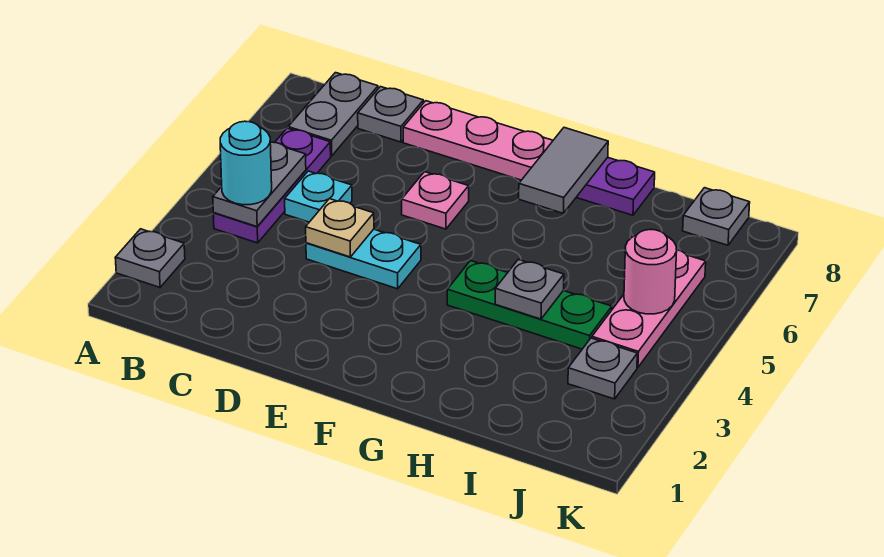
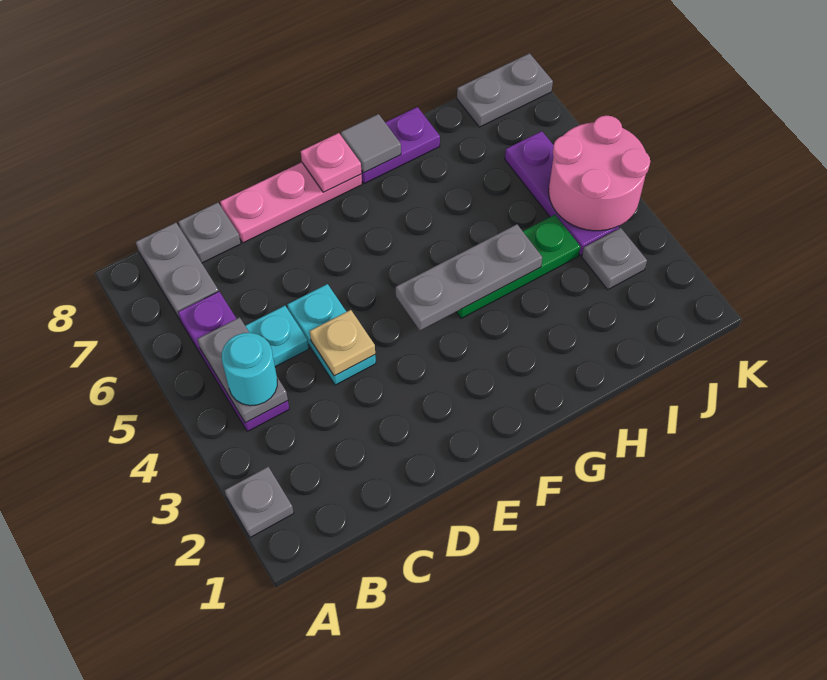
cyan plate D4:E4 level 1 -> cyan plate D4:D5 level 1
pink plate E6 level 1 -> pink plate F8 level 2
grey tile G7:G8 level 2 -> grey tile G8 level 2
grey plate H4 level 2 -> grey plate F4:H4 level 2
pink plate J4:J6 level 1 -> purple plate J4:J6 level 1
pink round brick J5 level 2 -> pink round brick J4:K5 level 2
grey plate J8 level 1 -> grey plate J8:K8 level 1

